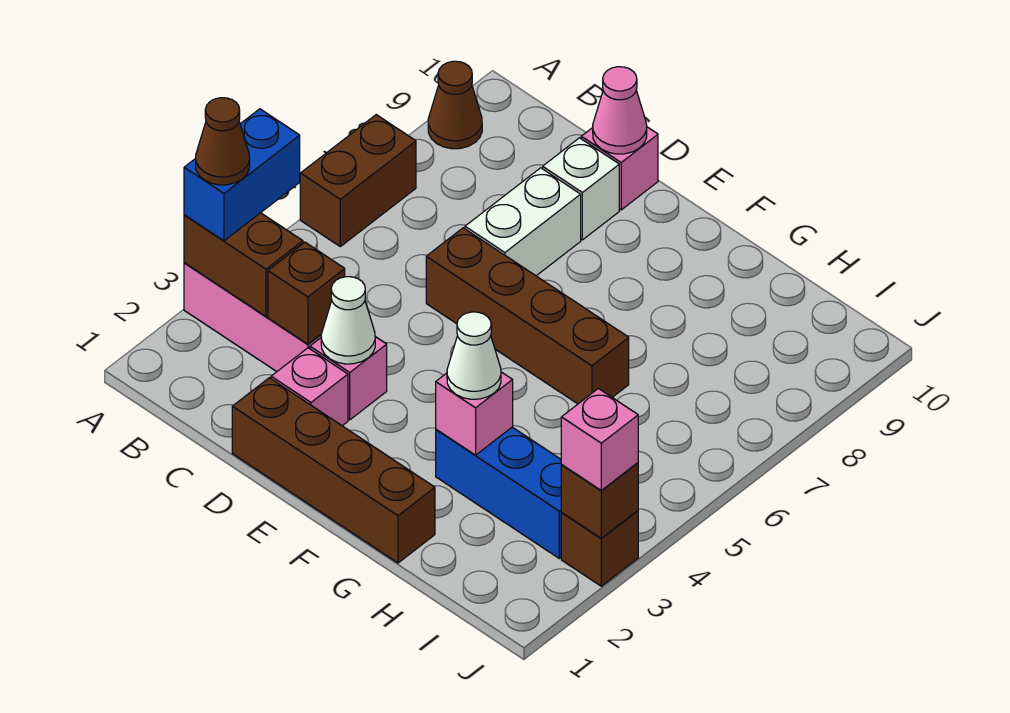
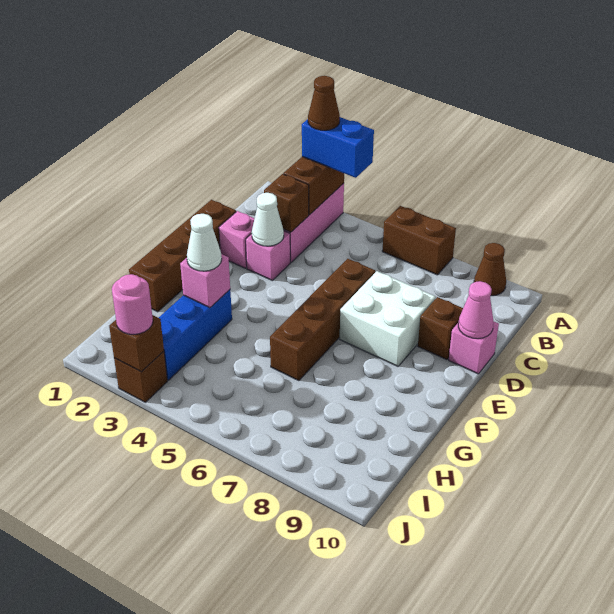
white brick D7:D8 level 1 -> white brick D7:E8 level 1
white brick D9 level 1 -> brown brick D9 level 1
pink brick J3 level 3 -> pink round brick J3 level 3

